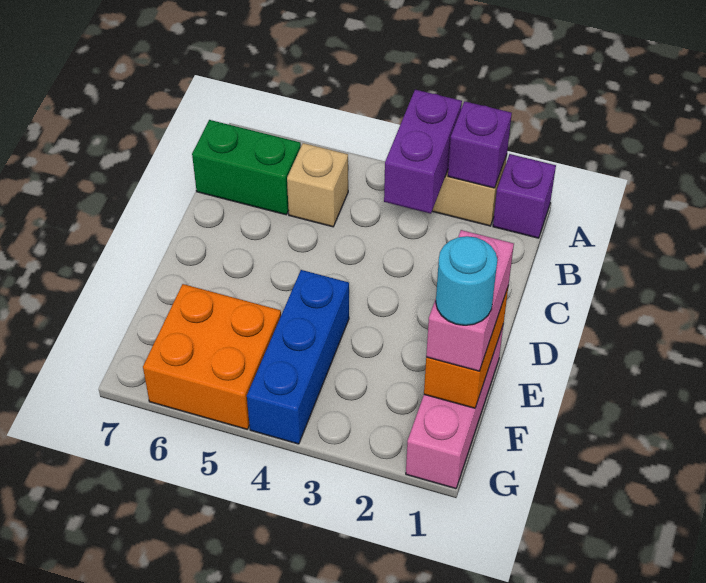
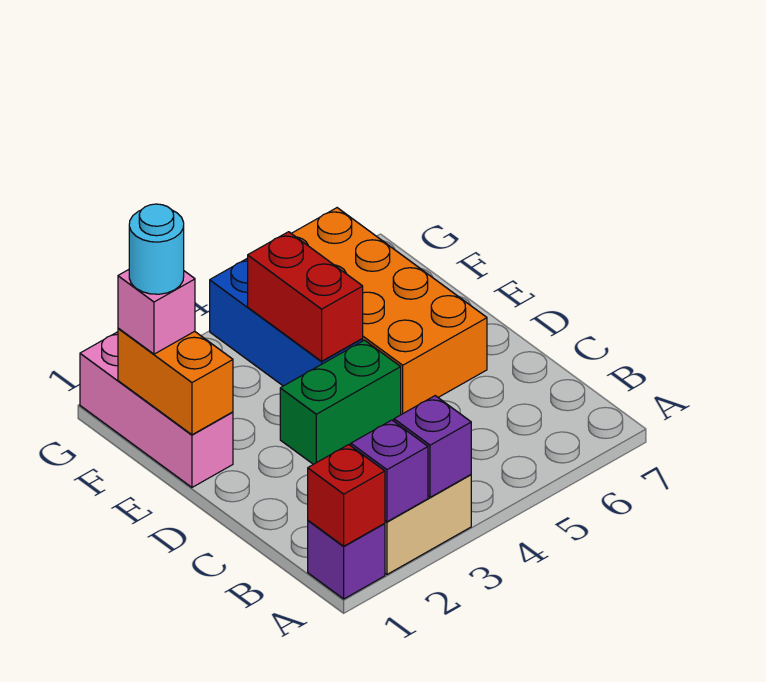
none -> red brick A1 level 2
purple brick A3:B3 level 2 -> purple brick A3 level 2
tan brick B5 level 1 -> none
green brick B6:B7 level 1 -> green brick D3:D4 level 1
pink brick E1:F1 level 3 -> pink brick F1 level 3
none -> red brick E4:F4 level 2
orange brick F5:G6 level 1 -> orange brick D5:G6 level 1

